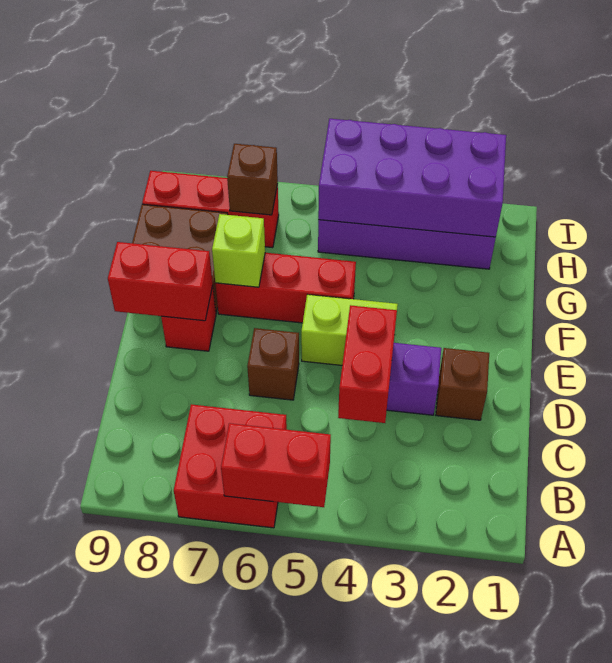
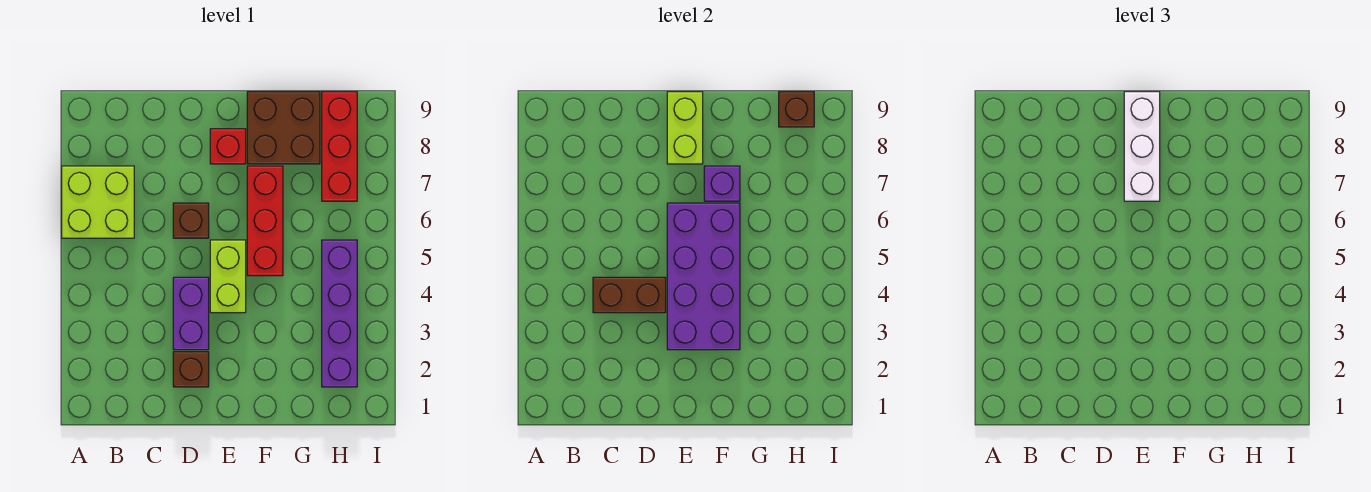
red brick A5:A6 level 2 -> none
red brick A6:B7 level 1 -> lime brick A6:B7 level 1
red brick C4:D4 level 2 -> brown brick C4:D4 level 2
none -> white brick E7:E9 level 3
red brick E8:E9 level 2 -> lime brick E8:E9 level 2
lime brick F7 level 2 -> purple brick F7 level 2
purple brick H2:I5 level 2 -> purple brick E3:F6 level 2
brown brick H7 level 2 -> brown brick H9 level 2

